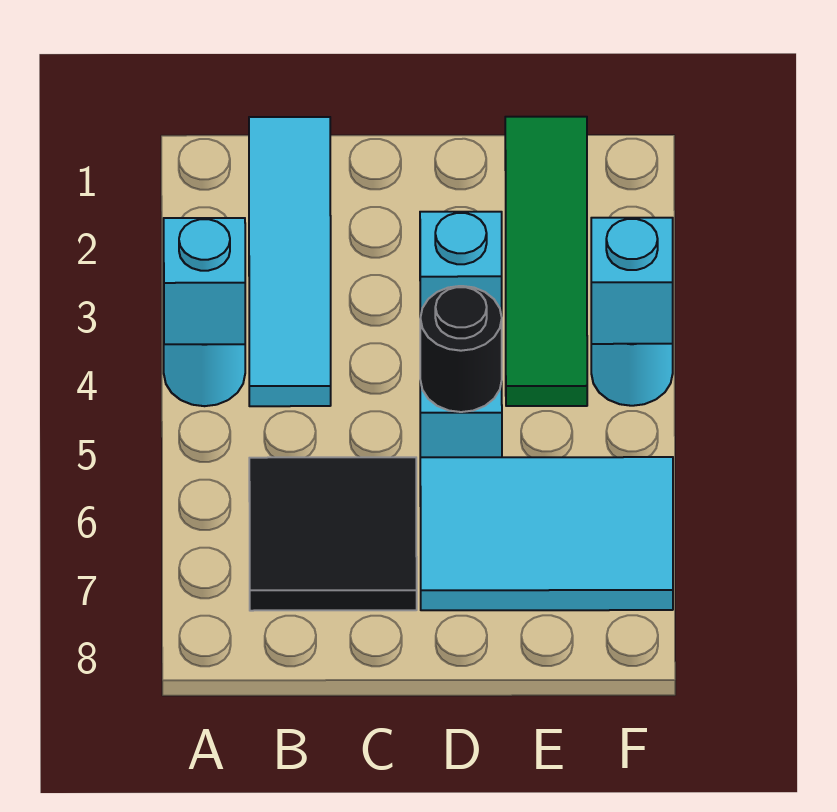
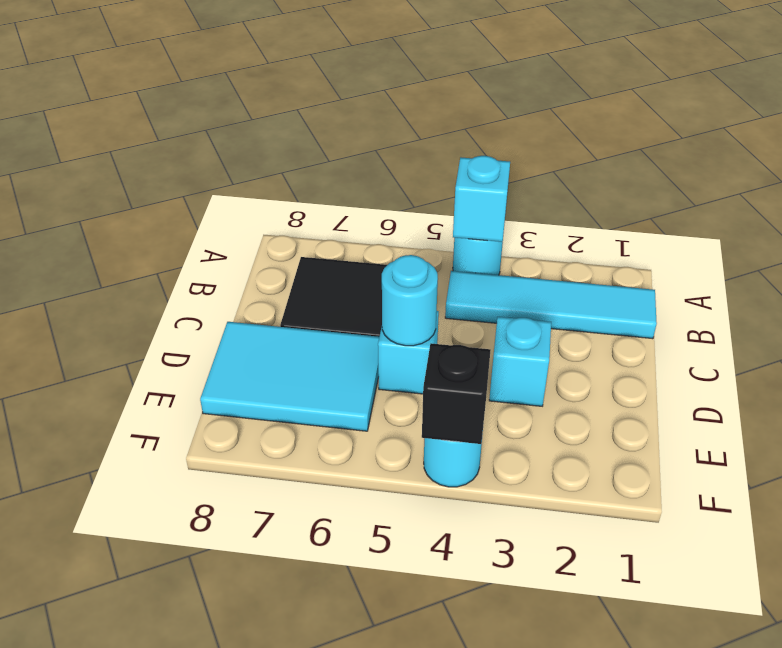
black round brick D5 level 2 -> cyan round brick D5 level 2
cyan tile D6:F7 level 1 -> cyan tile D6:E8 level 1
green tile E1:E4 level 1 -> none
cyan brick F4 level 2 -> black brick F4 level 2

